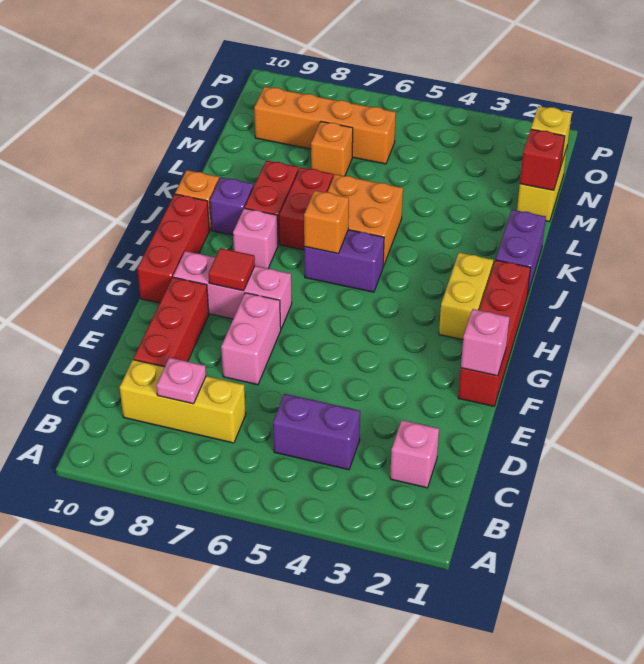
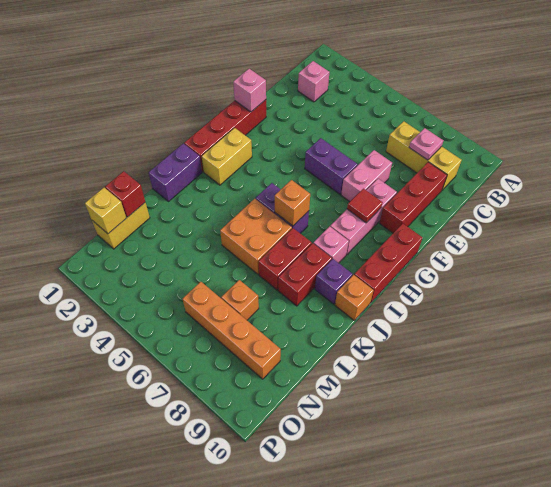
purple brick C4:C5 level 1 -> purple brick F5:F6 level 1
pink brick G7:G9 level 1 -> pink brick F8:H8 level 1

